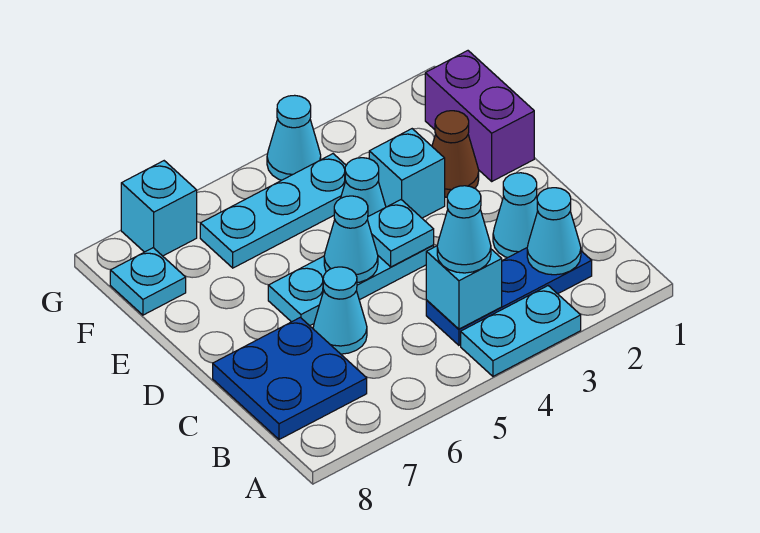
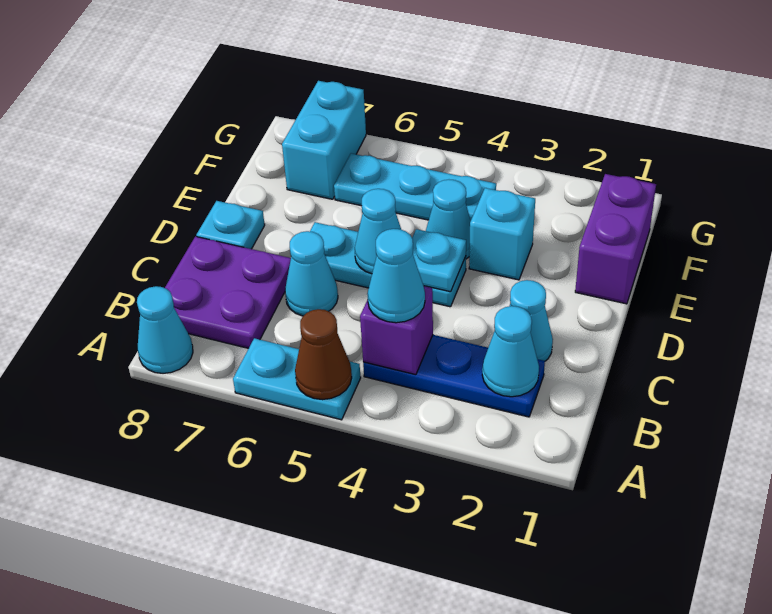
cyan plate A3:A4 level 1 -> cyan plate A5:A6 level 1
cyan brick B4 level 2 -> purple brick B4 level 2
blue plate B7:C8 level 1 -> purple plate B7:C8 level 1
brown cone E2 level 1 -> brown cone A5 level 2
cyan plate F8 level 1 -> cyan plate D8 level 1
cyan cone G4 level 1 -> cyan cone A8 level 1
cyan brick G7 level 1 -> cyan brick F7:G7 level 1

